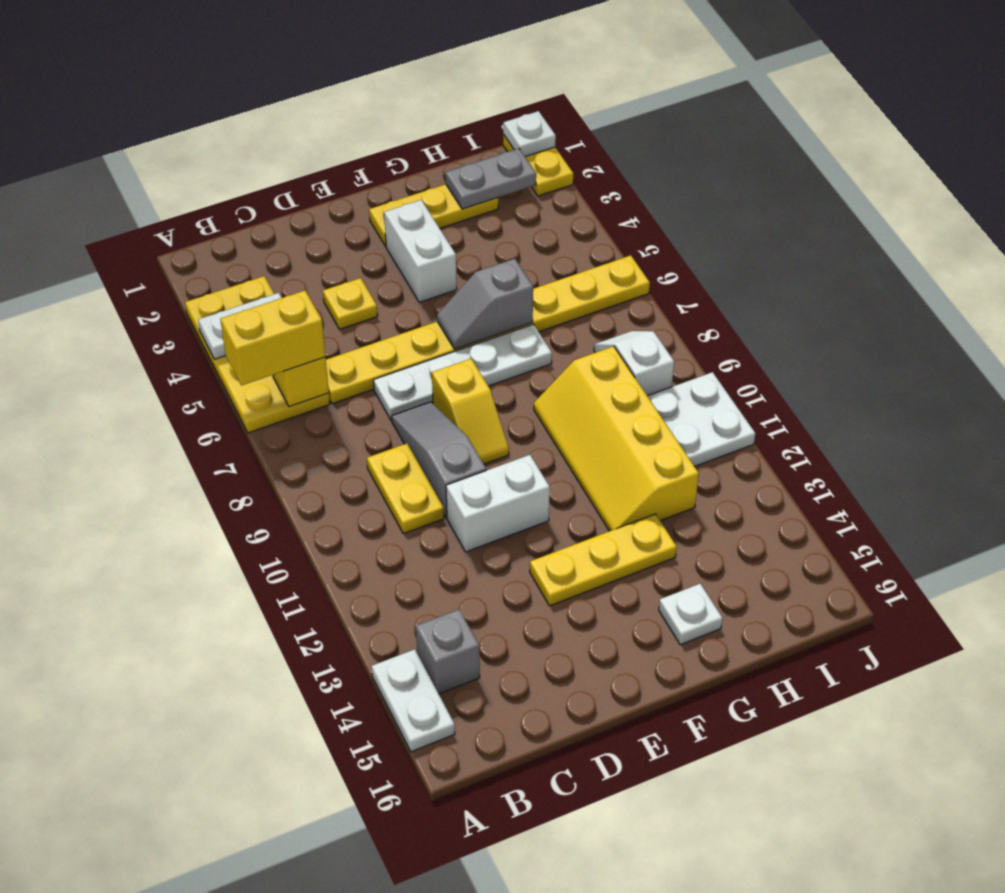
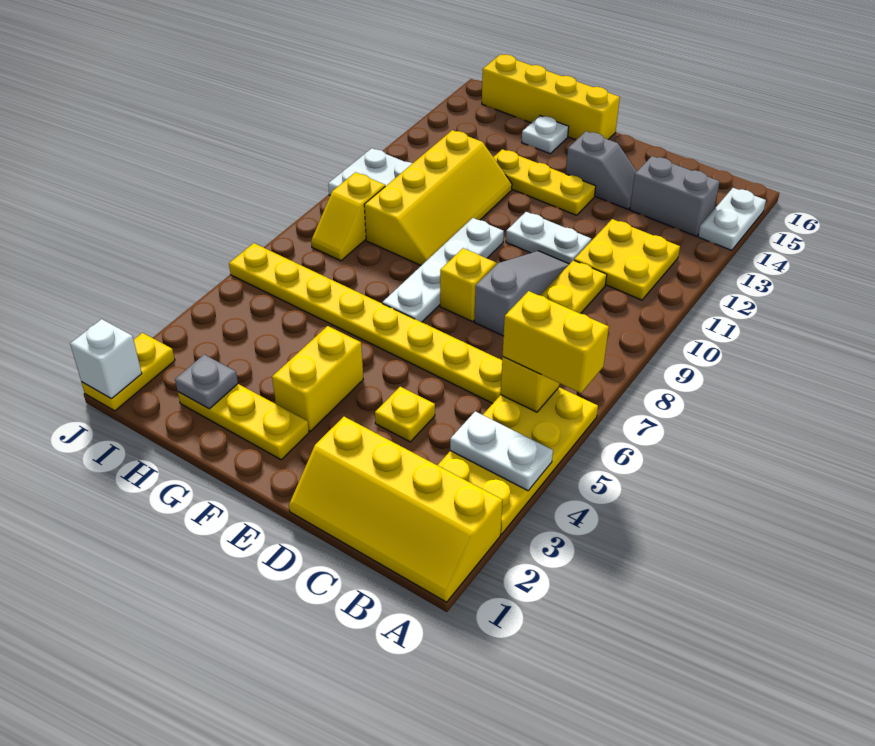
none -> yellow slope A1:D2 level 1 top 2
none -> yellow plate B11:C12 level 1
grey brick B14 level 1 -> grey brick B14:C14 level 1
white plate D7:G7 level 1 -> white plate F7:F10 level 1
grey slope D8:D10 level 1 top 10 -> grey slope D8:D10 level 1 top 8
white brick D11:E11 level 1 -> white plate D11:E11 level 1
white brick F3:F4 level 1 -> yellow brick F3:F4 level 1
grey slope F6:G6 level 2 top G -> grey slope D14:E14 level 1 top E
none -> yellow brick F16:I16 level 1
grey plate H2:I2 level 2 -> grey plate H2 level 2
white slope I8:I9 level 1 top 9 -> yellow slope I8:I9 level 1 top 9
white plate J1 level 2 -> white brick J1 level 2

